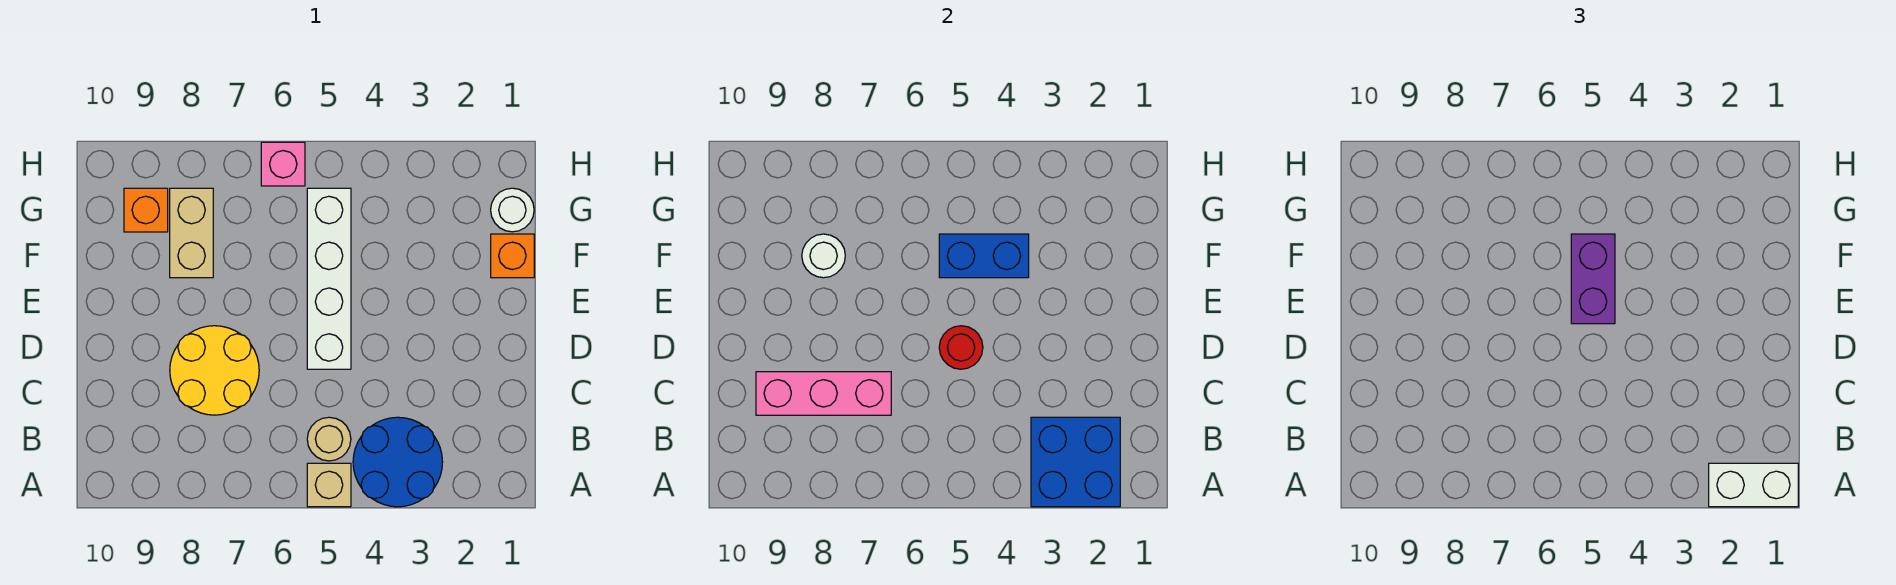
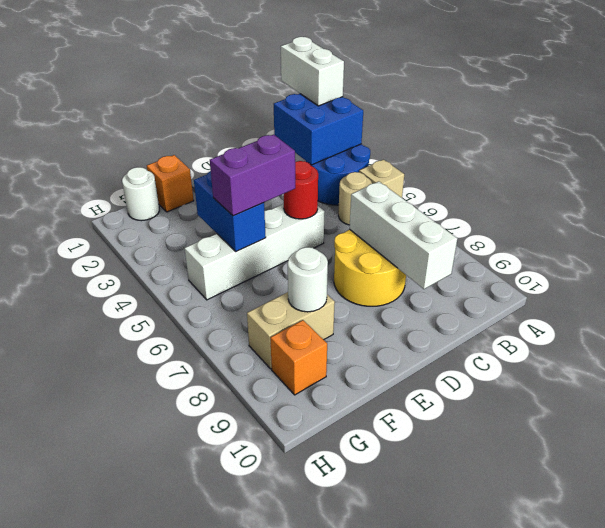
pink brick C7:C9 level 2 -> white brick C7:C9 level 2
pink brick H6 level 1 -> none

